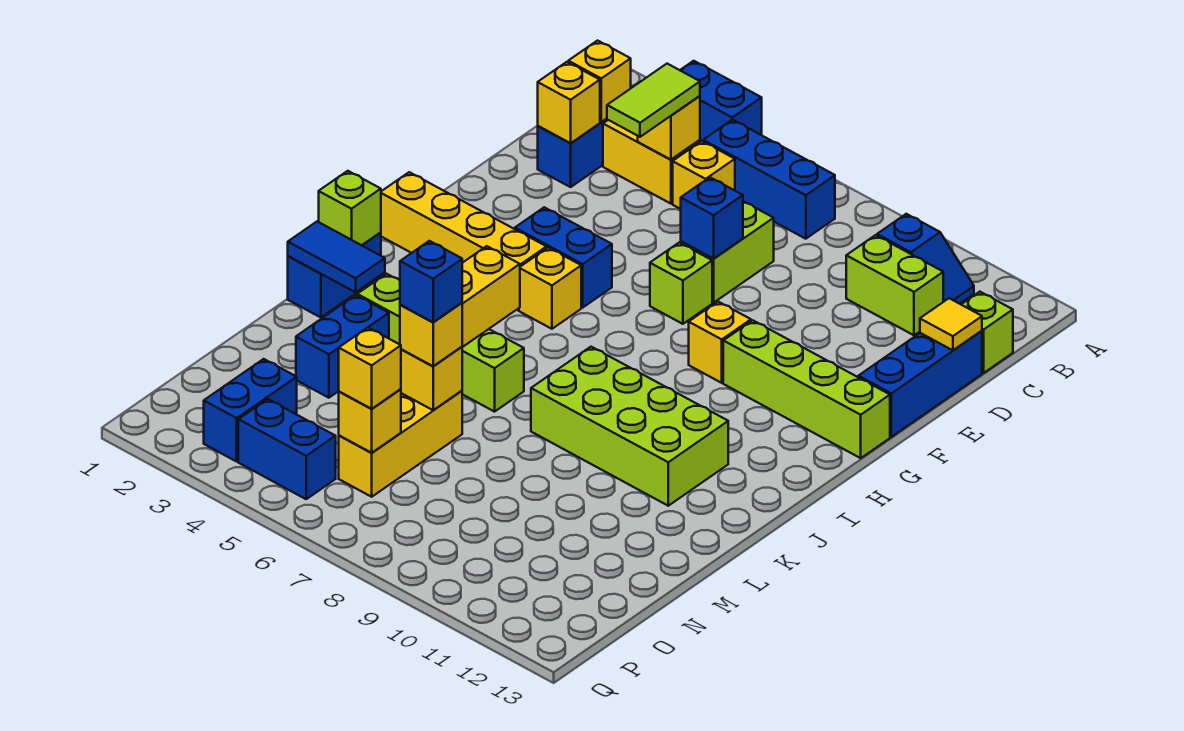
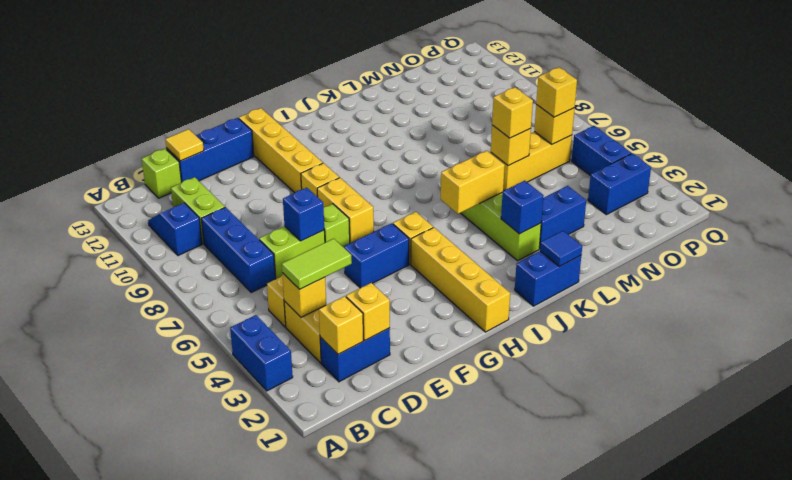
blue brick B5:B7 level 1 -> blue brick C7:C9 level 1
blue brick G4:G5 level 1 -> blue brick F5:G5 level 1
none -> yellow brick G7:G8 level 1
lime brick G10:G13 level 1 -> yellow brick G10:G13 level 1
lime brick J1 level 2 -> none
lime brick J8:K11 level 1 -> none
blue tile K1:K2 level 2 -> blue tile K1 level 2
blue brick M6 level 4 -> blue brick K3 level 2

